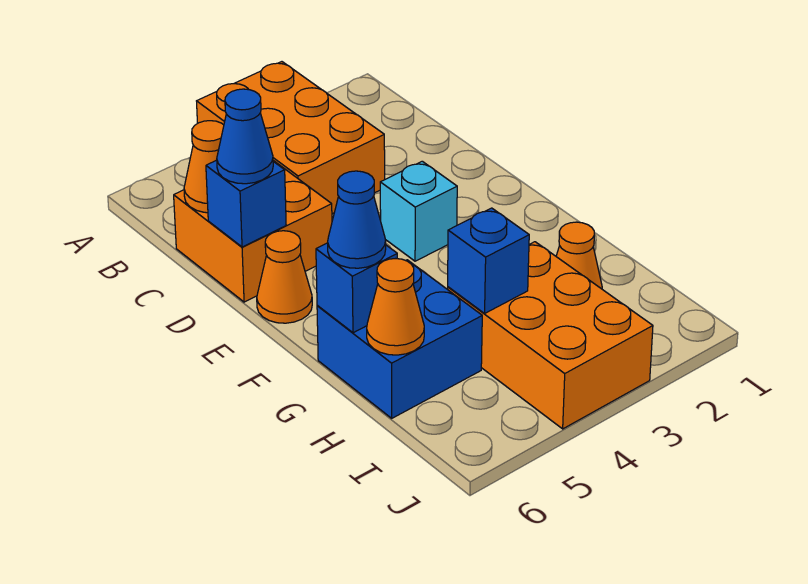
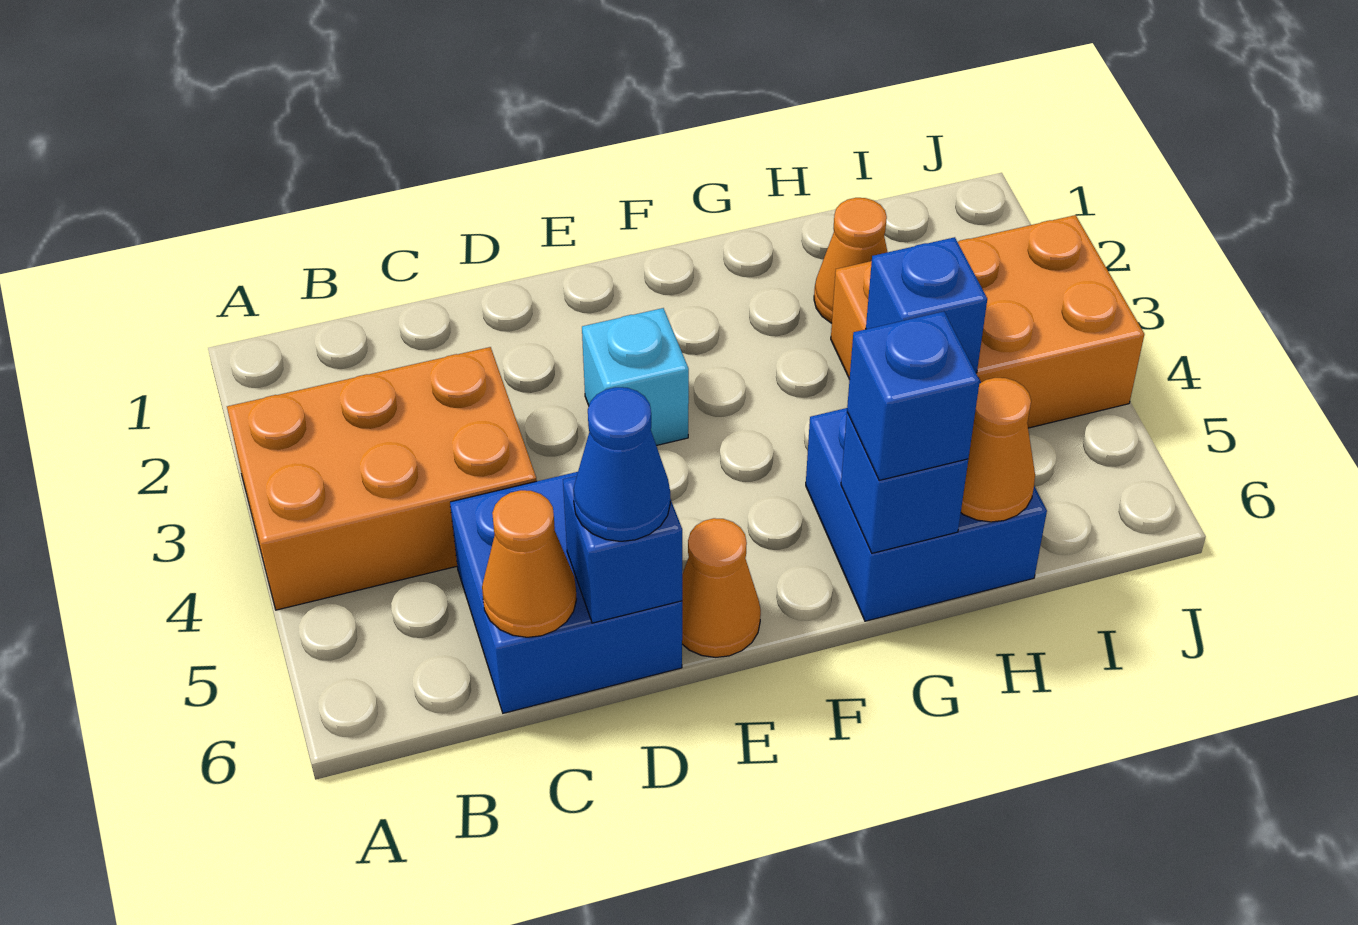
orange brick C5:D6 level 1 -> blue brick C5:D6 level 1
blue cone G6 level 3 -> blue brick G6 level 3

